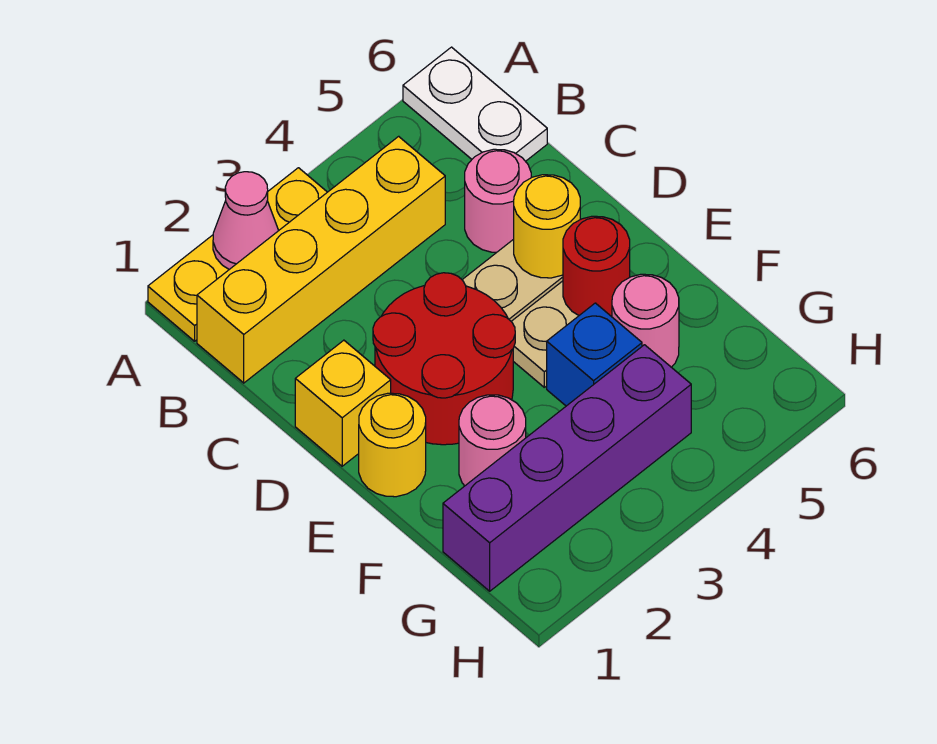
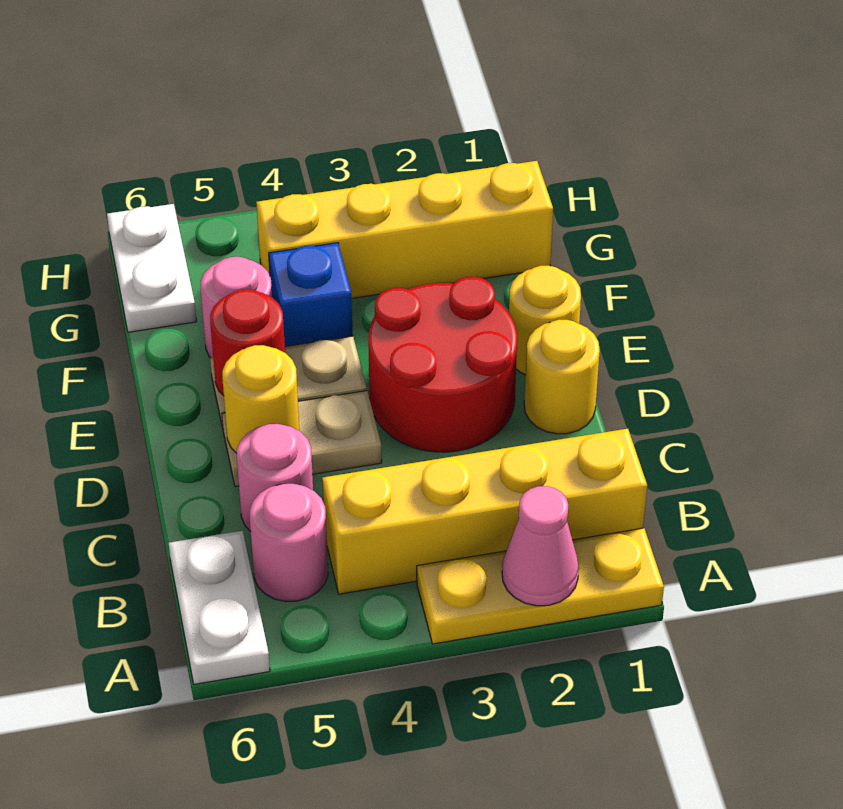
yellow brick D1 level 1 -> yellow round brick D1 level 1
pink round brick F2 level 1 -> pink round brick B5 level 1
purple brick G1:G4 level 1 -> yellow brick G1:G4 level 1
none -> white plate G6:H6 level 1

